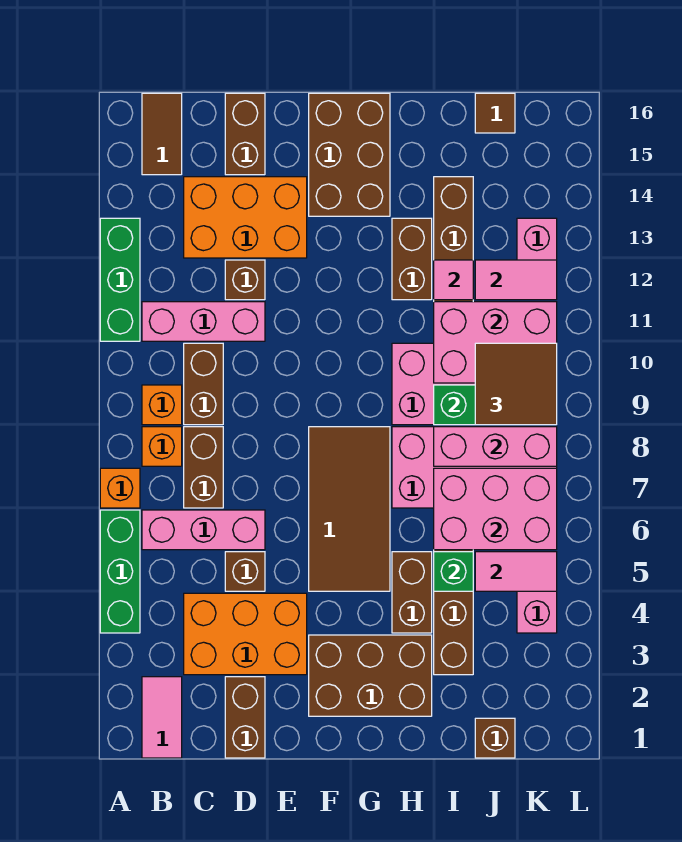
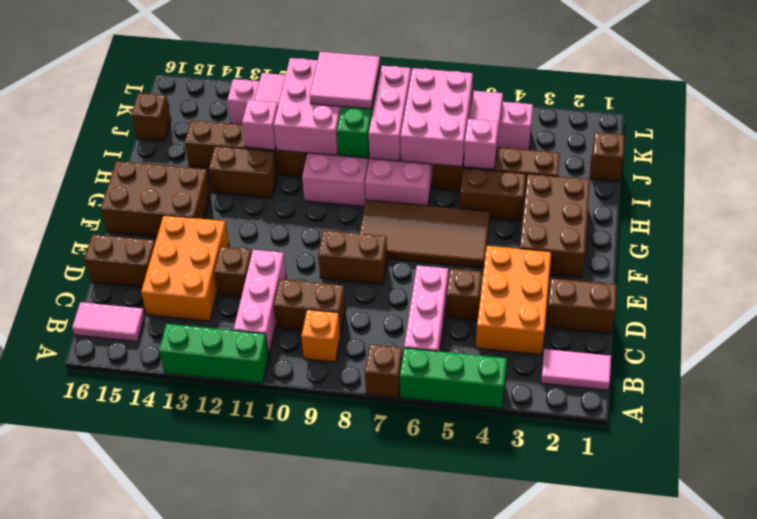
orange brick A7 level 1 -> brown brick A7 level 1
orange brick B8 level 1 -> none
brown tile B15:B16 level 1 -> pink tile B15:B16 level 1
brown brick C7:C8 level 1 -> brown brick E8:E9 level 1
green brick I5 level 2 -> pink brick I5 level 2
pink tile I12 level 2 -> pink brick I12 level 2
brown tile J9:K10 level 3 -> pink tile J9:K10 level 3
brown tile J16 level 1 -> brown brick J16 level 1

